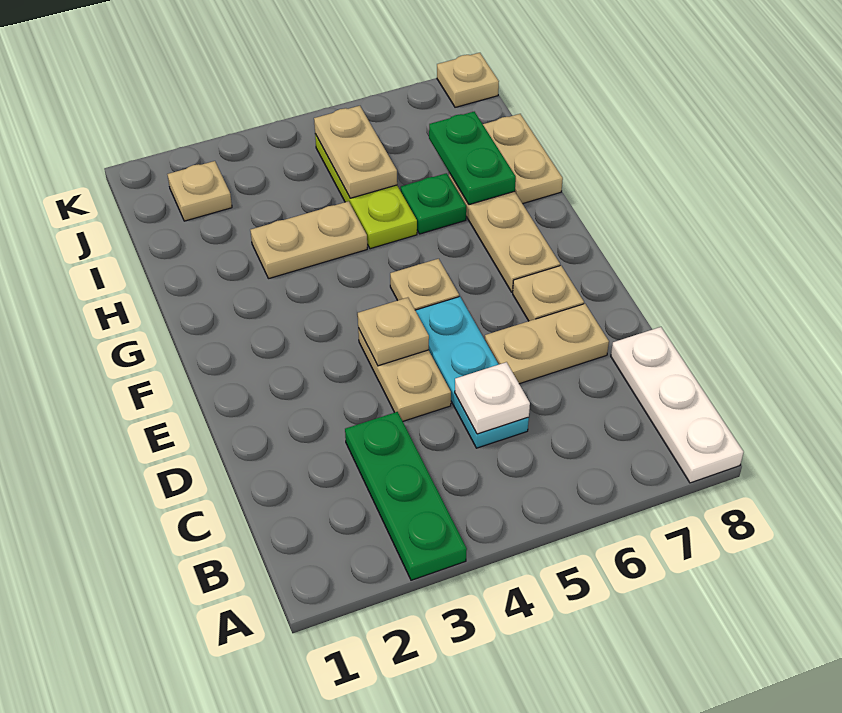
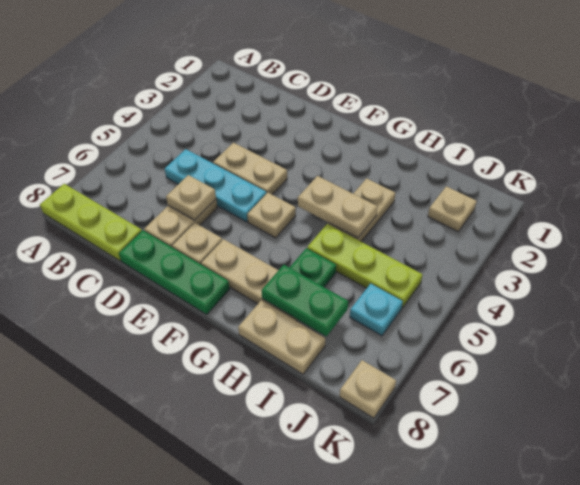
green plate A3:C3 level 1 -> green plate D8:F8 level 1
white plate A8:C8 level 1 -> lime plate A8:C8 level 1
white plate C5 level 2 -> none
tan plate E4 level 2 -> tan plate D6 level 2
tan plate I5:J5 level 2 -> tan plate G4:H4 level 2
none -> cyan plate J6 level 1

